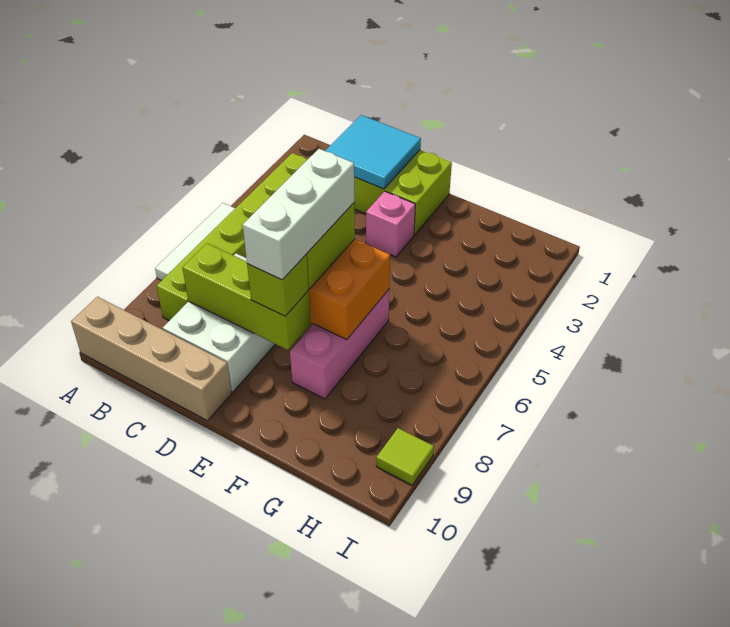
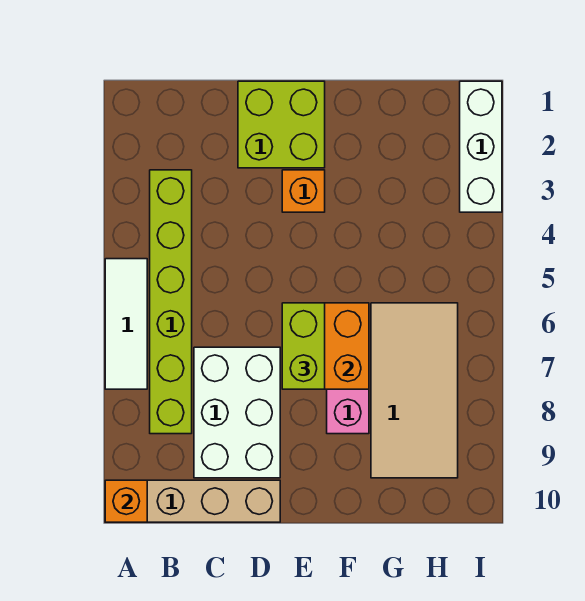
none -> orange brick A10 level 2
cyan tile C1:D2 level 2 -> none
lime brick C8:E8 level 2 -> none
pink brick E3 level 1 -> orange brick E3 level 1
white brick E6:E8 level 4 -> white brick I1:I3 level 1
lime brick E8 level 3 -> none
none -> tan tile G6:H9 level 1
lime tile I9 level 1 -> none

